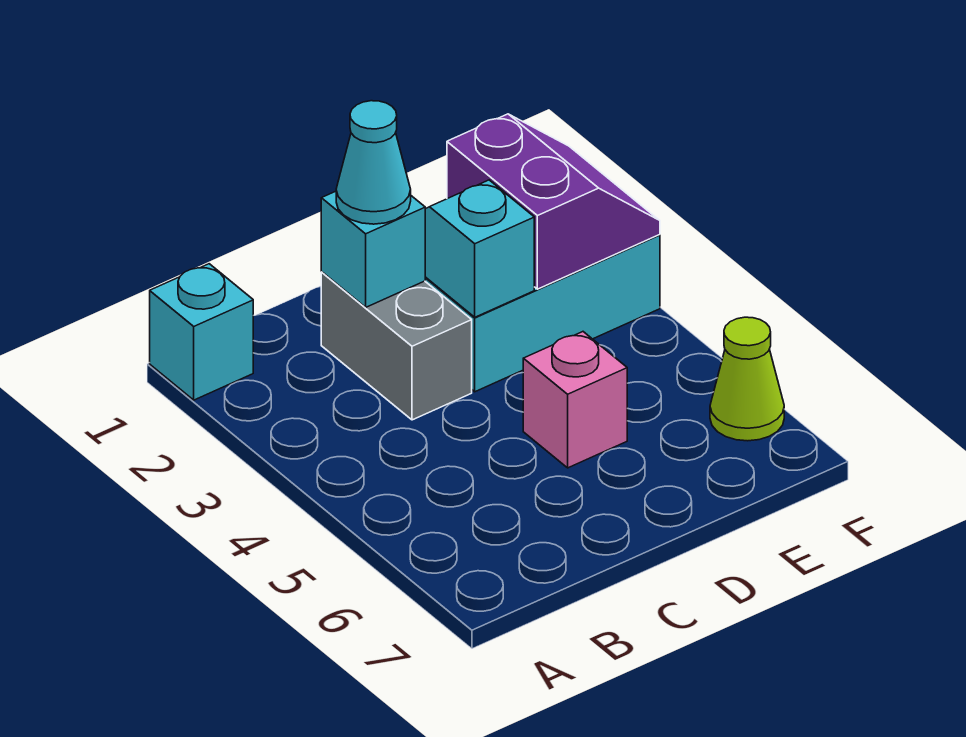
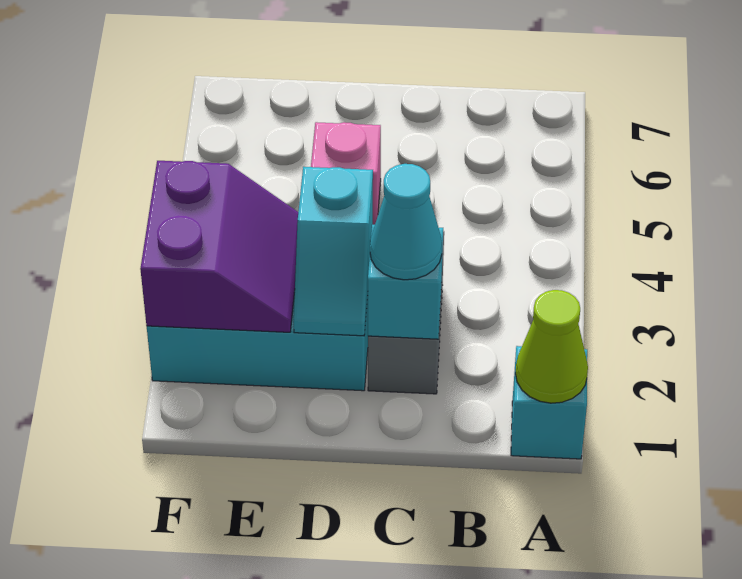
purple slope E2:F3 level 2 top E -> purple slope E2:F3 level 2 top F
lime cone F6 level 1 -> lime cone A1 level 2

